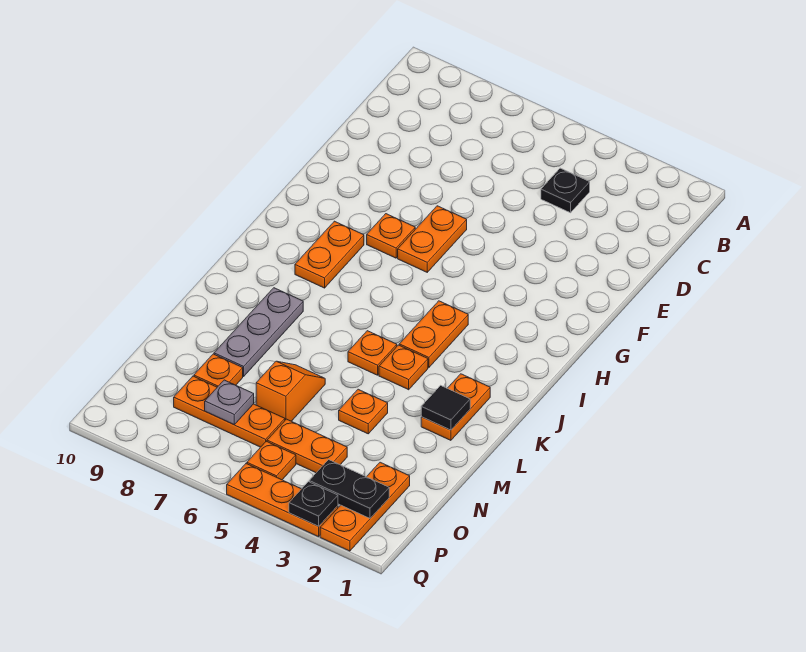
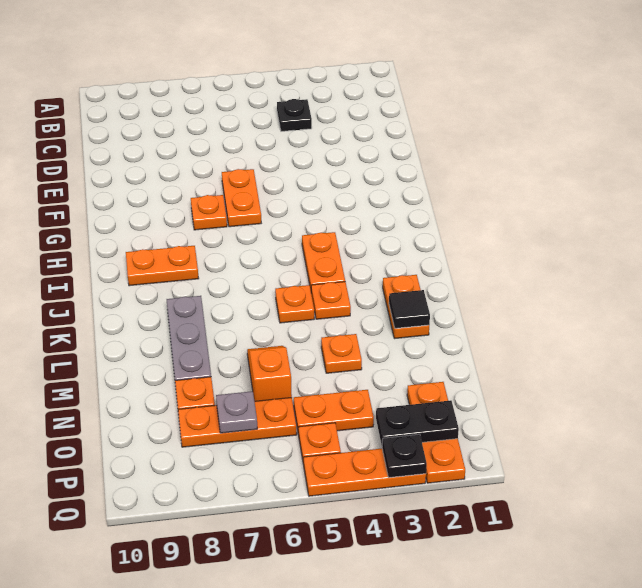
orange plate H8:I8 level 1 -> orange plate I8:I9 level 1

